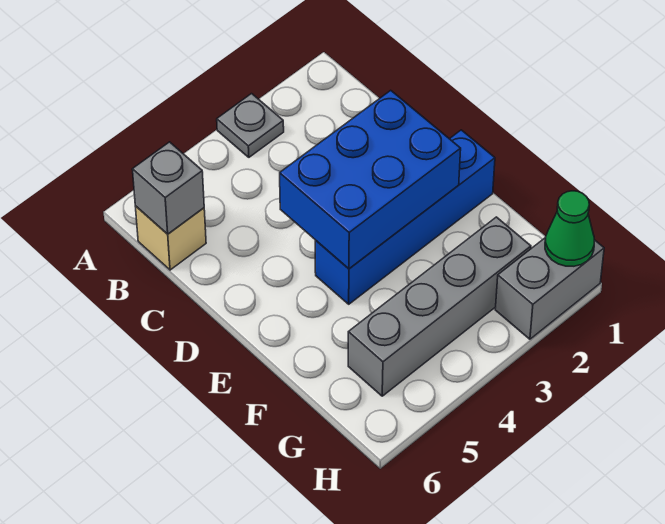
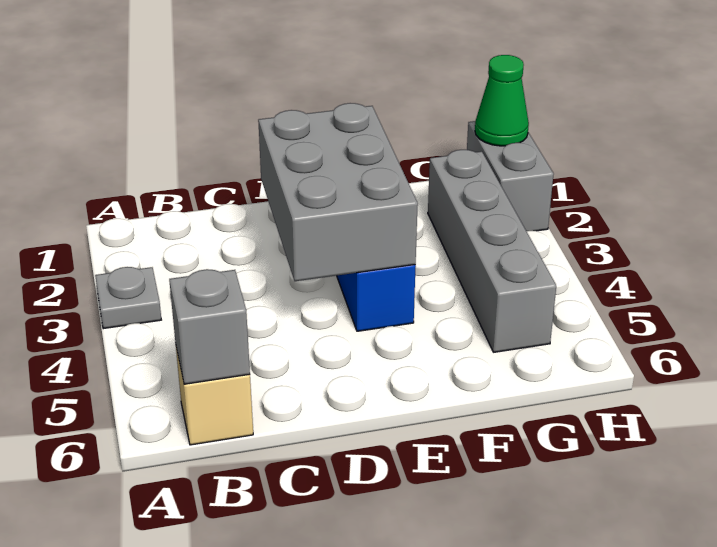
blue brick D2:E4 level 2 -> grey brick D2:E4 level 2

